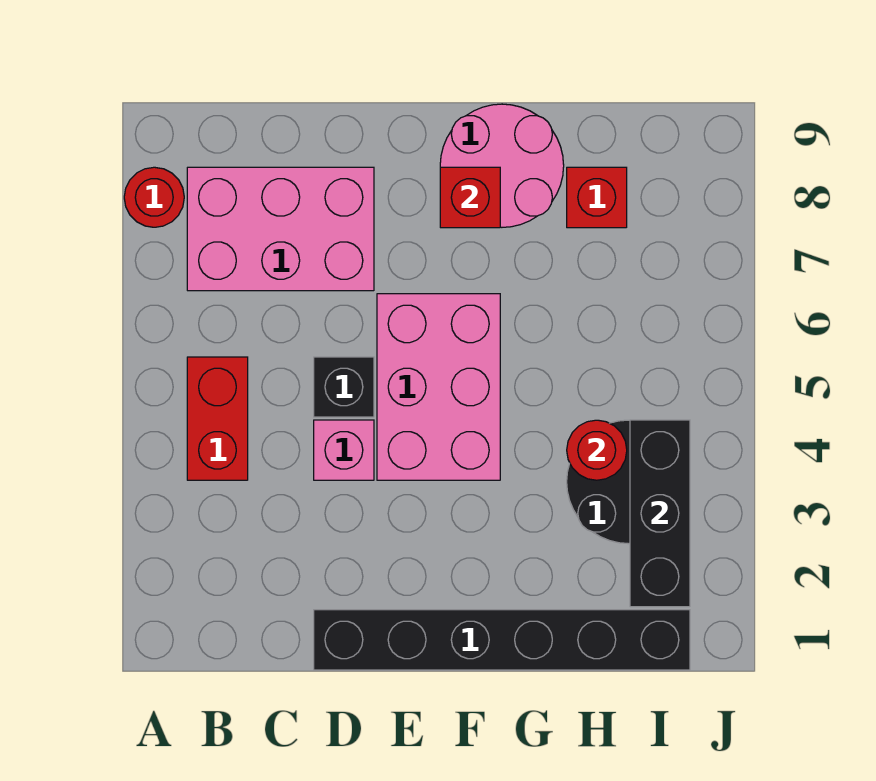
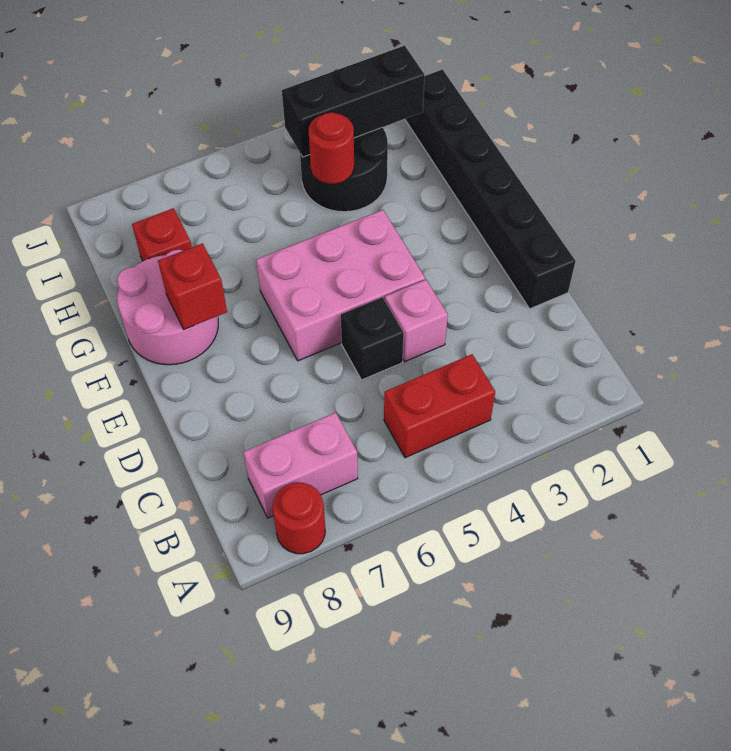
pink brick B7:D8 level 1 -> pink brick B7:B8 level 1

